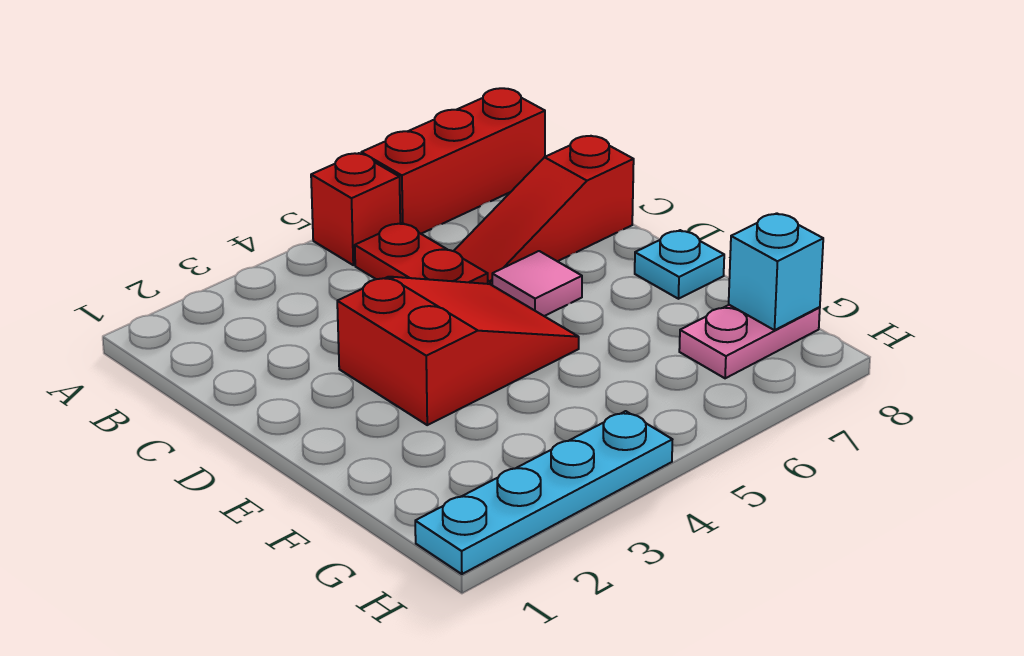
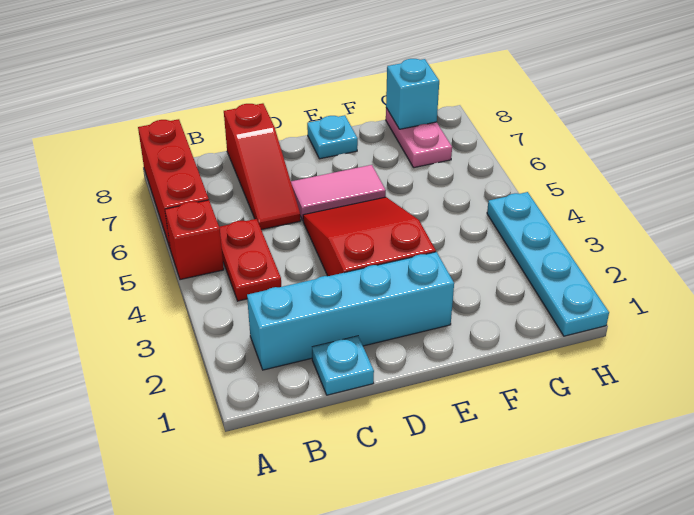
none -> cyan brick B2:E2 level 1
red plate B5:C5 level 1 -> red plate B4:B5 level 1
none -> cyan plate C1 level 1
pink tile D6 level 1 -> pink tile D6:E6 level 1

